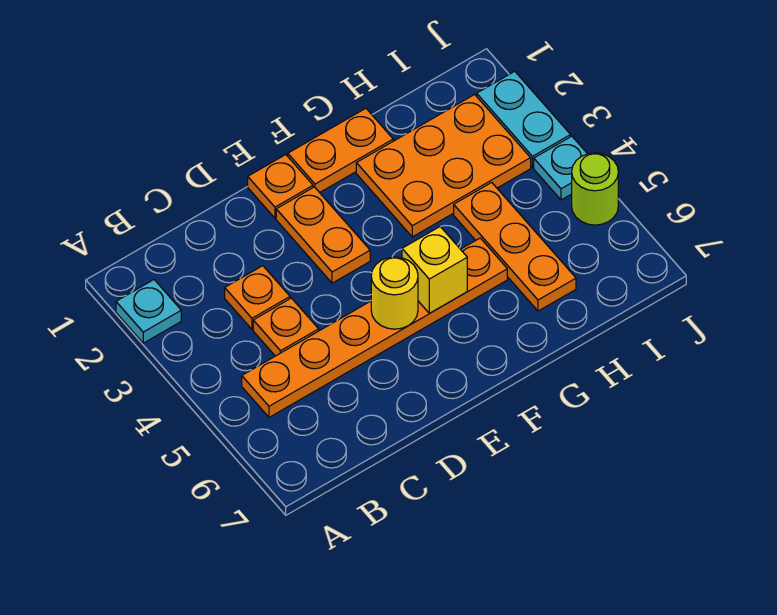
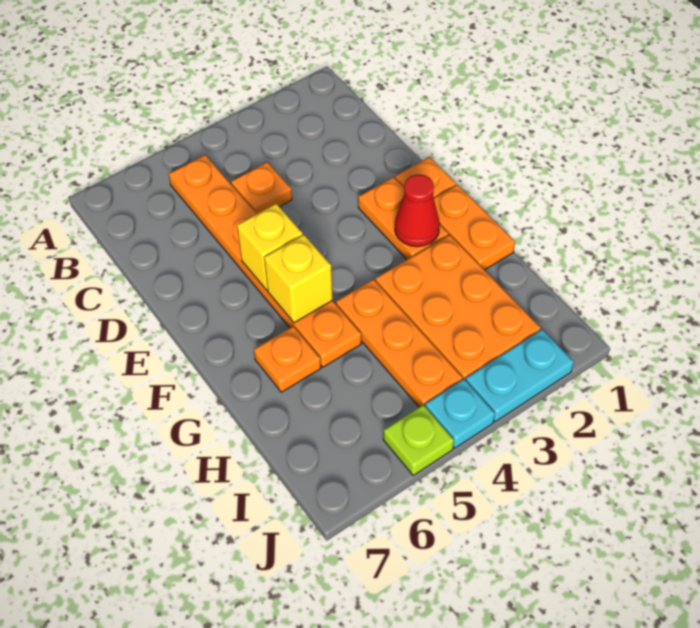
cyan plate A2 level 1 -> none
orange plate C3 level 1 -> orange plate G6 level 1
orange plate E2:E3 level 1 -> orange plate E2:F2 level 1
yellow round brick E5 level 2 -> yellow brick E5 level 2
none -> red cone F2 level 2
orange plate H4:H6 level 1 -> orange plate G4:I4 level 1
lime round brick J5 level 1 -> lime plate J5 level 1

